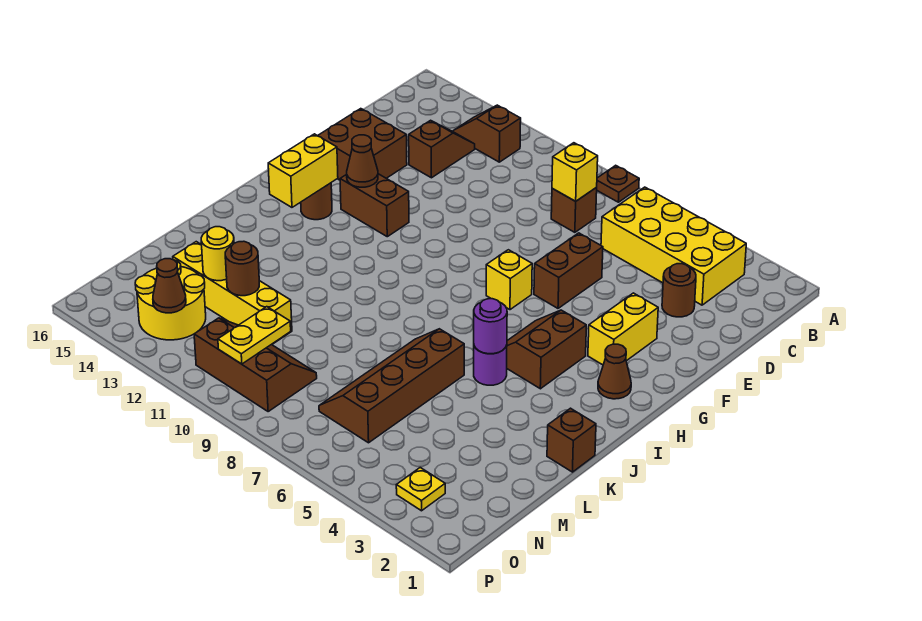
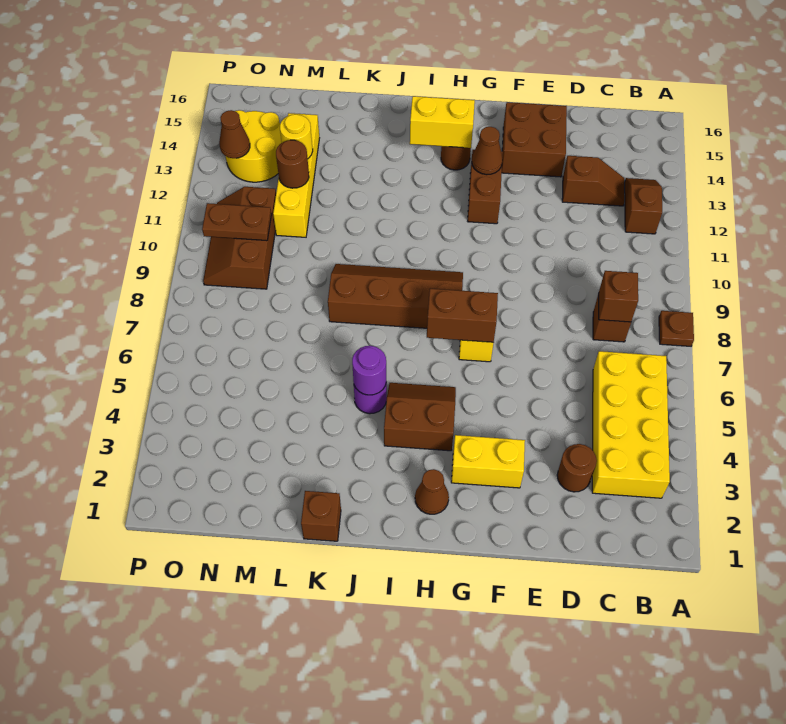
yellow brick C8 level 2 -> brown brick C8 level 2
brown brick E6:F6 level 1 -> brown brick G7:H7 level 2
brown slope K6:N7 level 1 top 6 -> brown slope H8:K9 level 1 top 8
brown slope N9:O11 level 1 top O -> brown slope N9:O11 level 1 top N
yellow plate N10:O10 level 2 -> brown plate N10:O10 level 2
yellow plate O3 level 1 -> none

